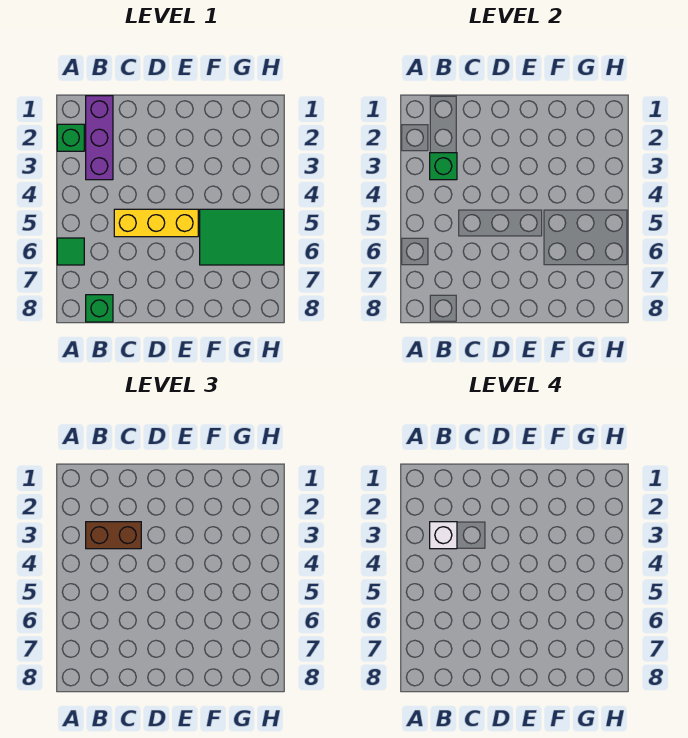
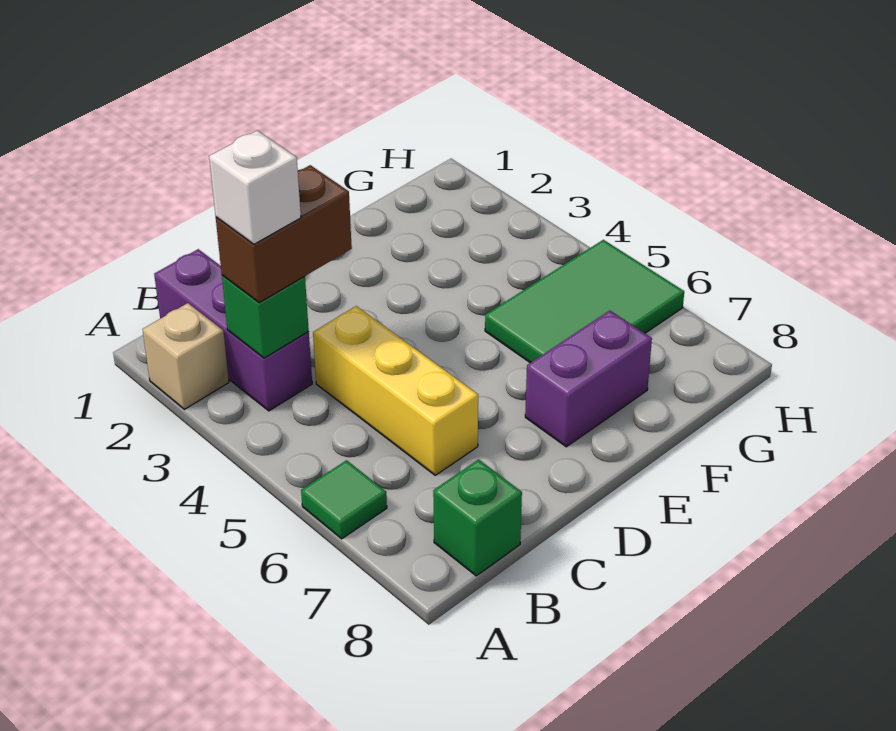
green brick A2 level 1 -> tan brick A2 level 1
yellow brick C5:E5 level 1 -> yellow brick C4:C6 level 1
none -> purple brick E7:F7 level 1

